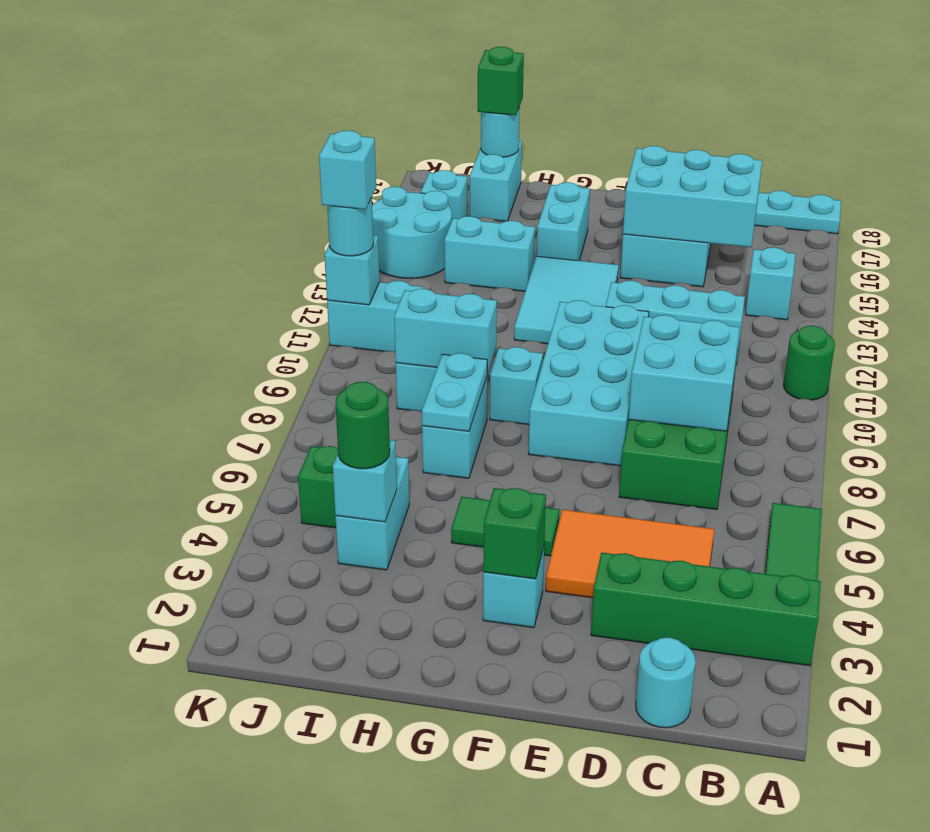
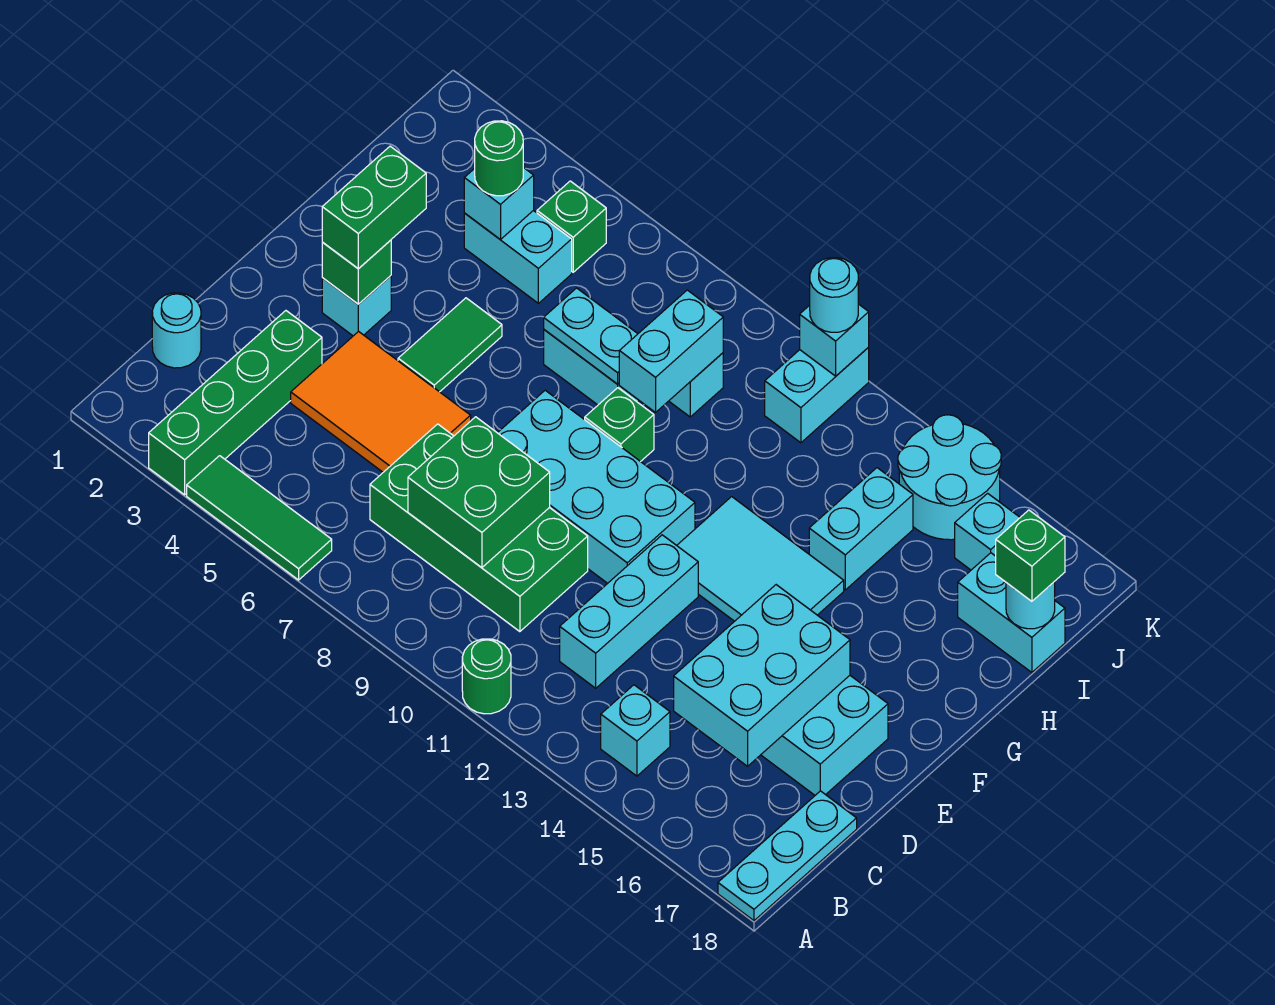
orange tile C4:E5 level 1 -> orange tile D4:E6 level 1
cyan brick C8:D9 level 2 -> green brick C8:D9 level 2
none -> green brick F3:G3 level 3
cyan brick G9 level 1 -> green brick G9 level 1
cyan brick G15:G16 level 1 -> none
cyan brick K11 level 4 -> none

